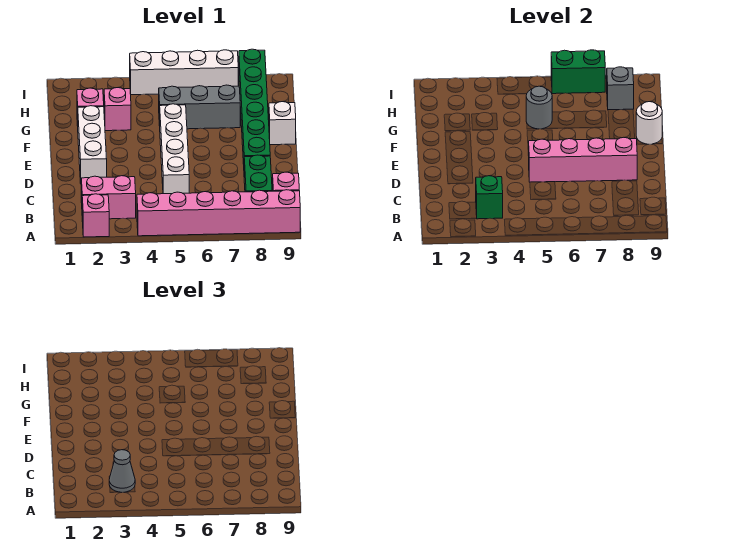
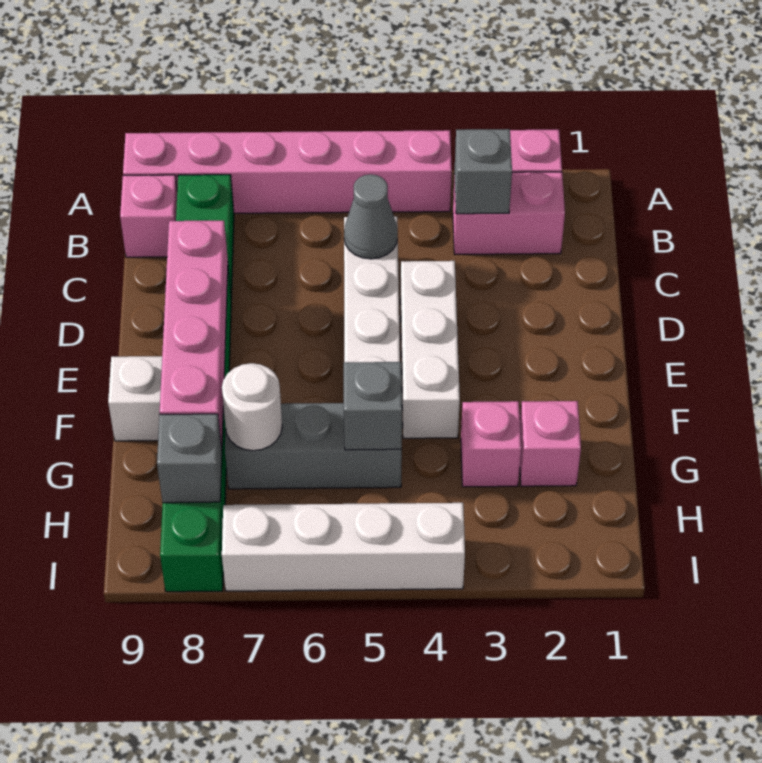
green brick B3 level 2 -> grey brick B3 level 2
grey cone B3 level 3 -> grey cone C5 level 2
white brick D2:F2 level 1 -> white brick D4:F4 level 1
pink brick D5:D8 level 2 -> pink brick D8:G8 level 2
white round brick F9 level 2 -> white round brick G7 level 2
grey round brick G5 level 2 -> grey brick G5 level 2
green brick I6:I7 level 2 -> none

